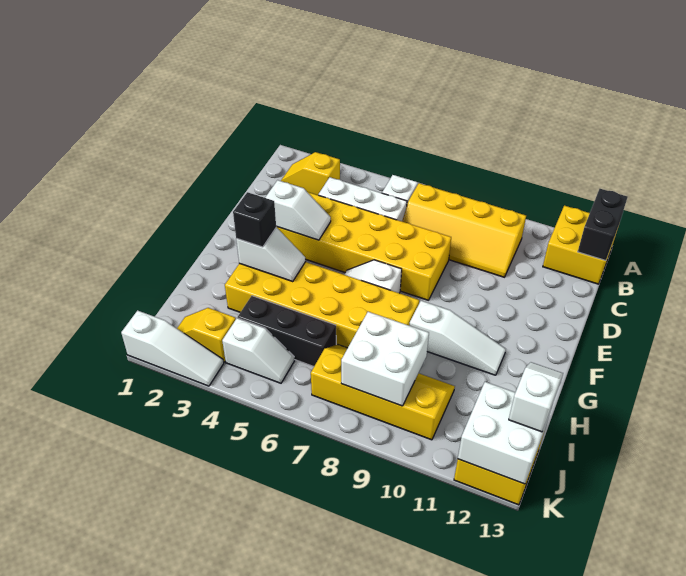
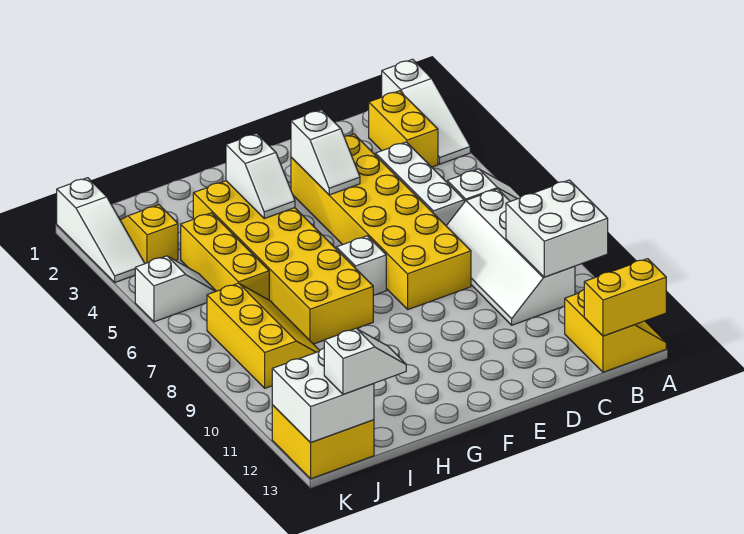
yellow brick A12:B13 level 1 -> yellow slope A12:B13 level 1 top B
black brick A13:B13 level 2 -> yellow brick A13:B13 level 2
yellow slope B2:B3 level 1 top 3 -> yellow brick B2:B3 level 1
yellow slope B7:C10 level 1 top B -> white slope B7:C10 level 1 top B
black brick G3 level 3 -> none
white slope G9:G11 level 1 top 9 -> white slope A1:A3 level 1 top 1
black brick I4:I6 level 1 -> yellow brick I4:I6 level 1
yellow slope I7:J10 level 1 top J -> yellow slope I7:J9 level 1 top J
white brick I8:J9 level 2 -> white brick A9:B10 level 2
white slope J4:J5 level 1 top 4 -> white slope J5:K5 level 1 top K

